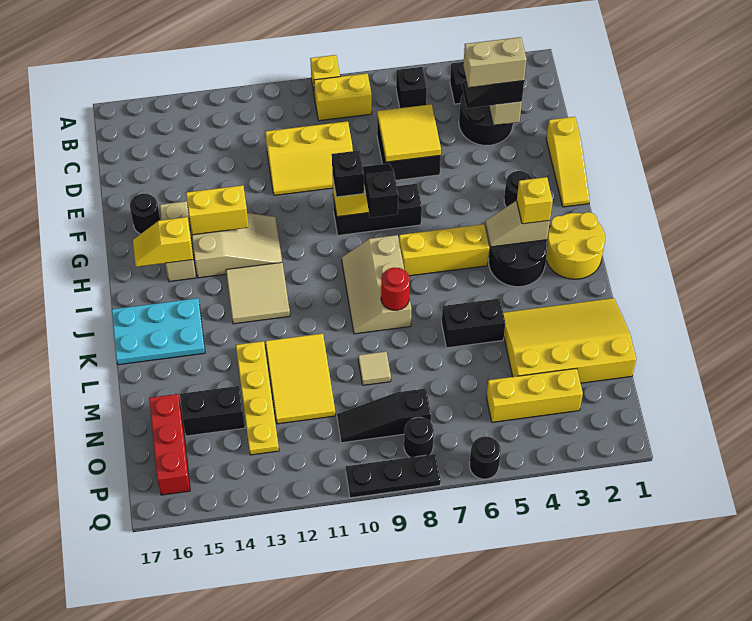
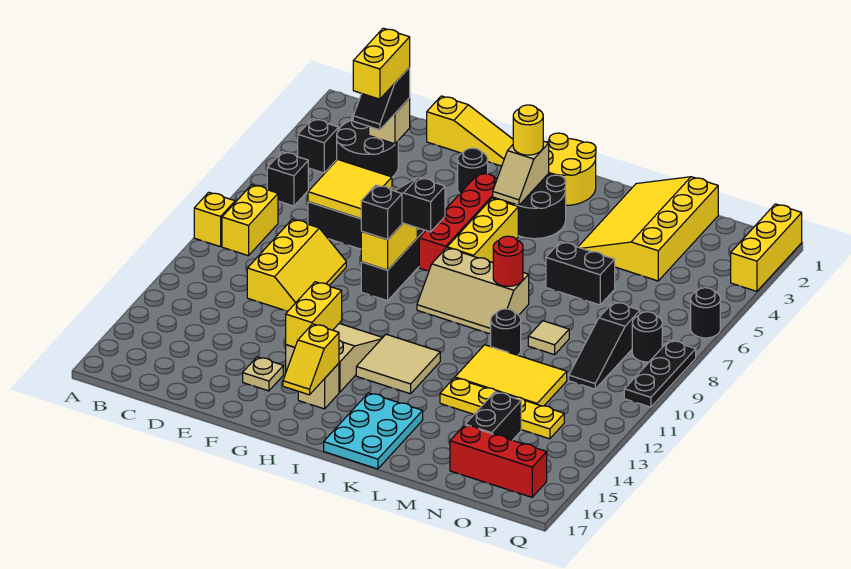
tan brick D3:D4 level 4 -> yellow brick D3:D4 level 4
black round brick F16 level 1 -> black round brick L10 level 1
none -> red brick H4:H7 level 1
yellow brick I3 level 3 -> yellow round brick I3 level 3
black brick L5:L6 level 1 -> black brick L6:M6 level 1
yellow brick O3:O5 level 1 -> yellow brick Q1:Q3 level 1

